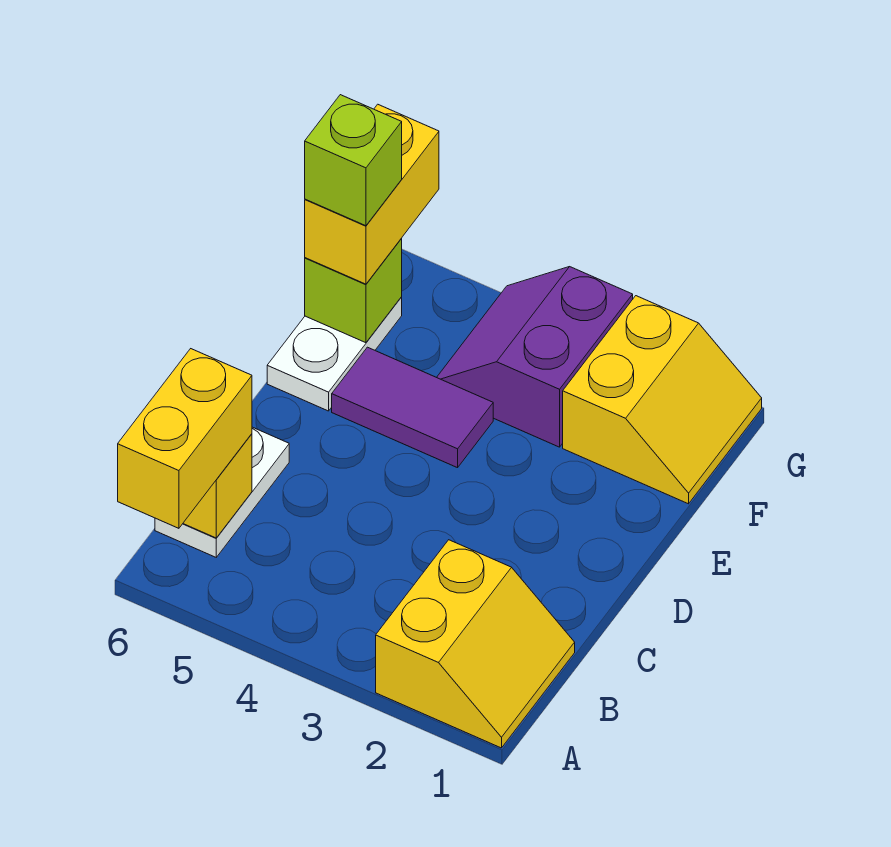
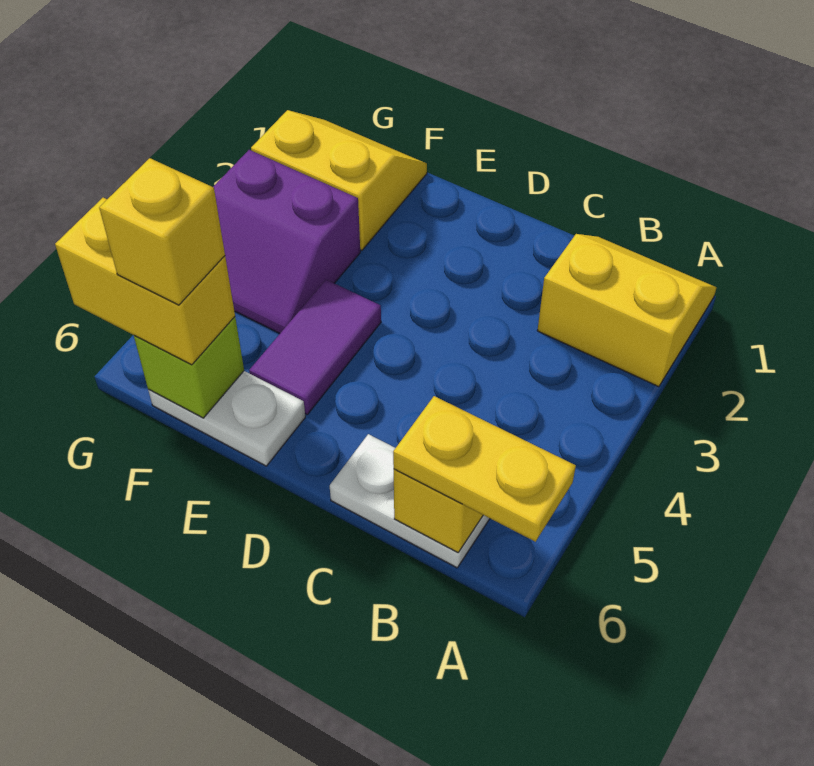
yellow brick A6:B6 level 3 -> yellow plate A6:B6 level 3
lime brick F6 level 4 -> yellow brick F6 level 4

